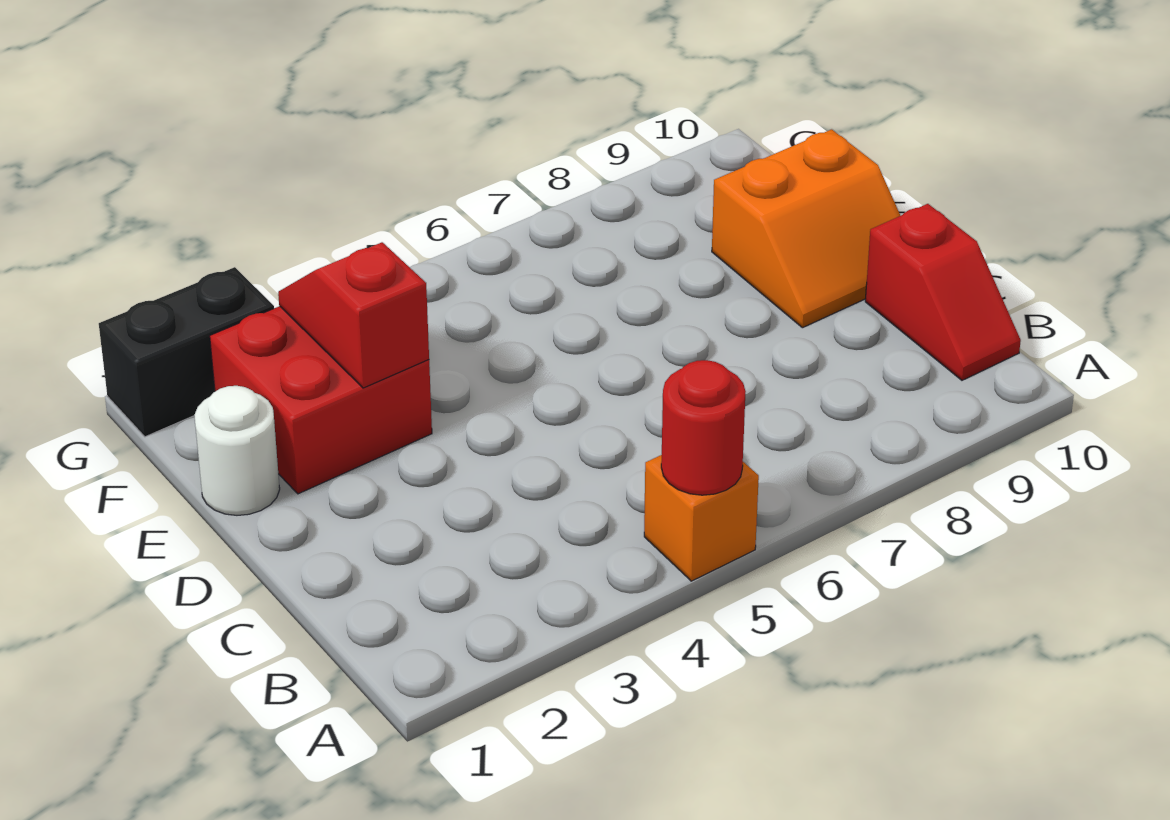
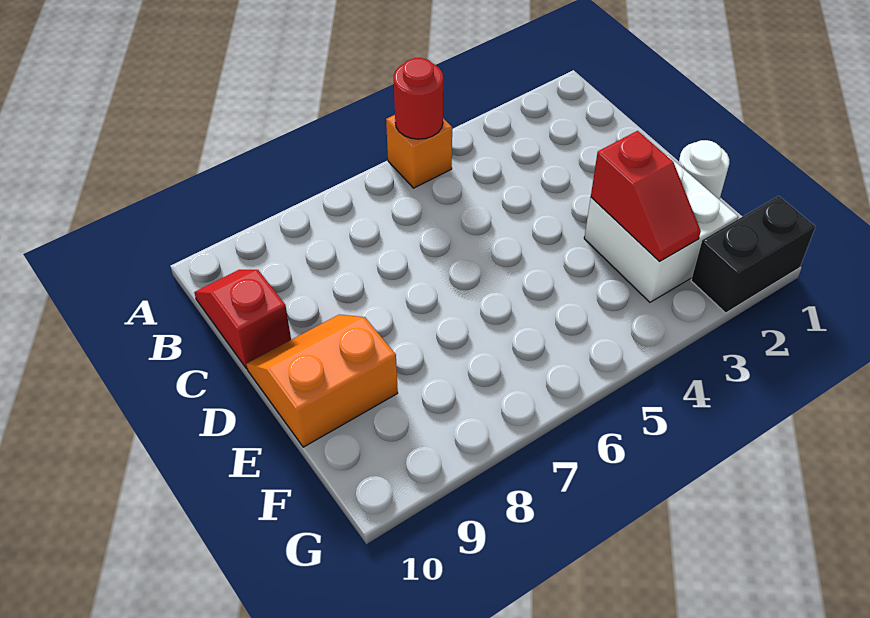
red brick E2:F3 level 1 -> white brick E2:F3 level 1

